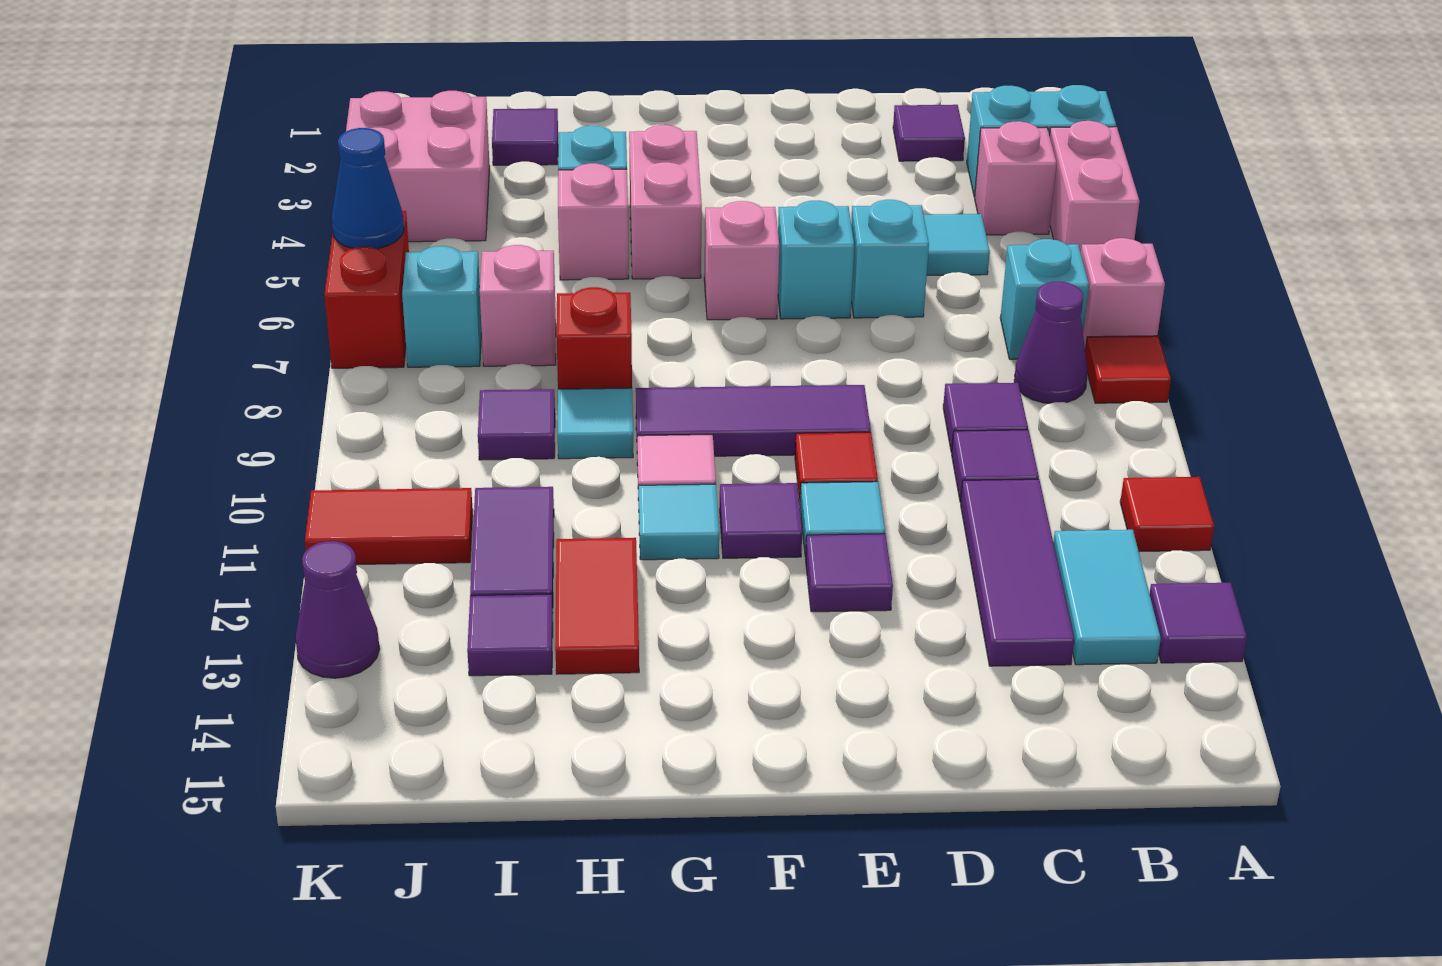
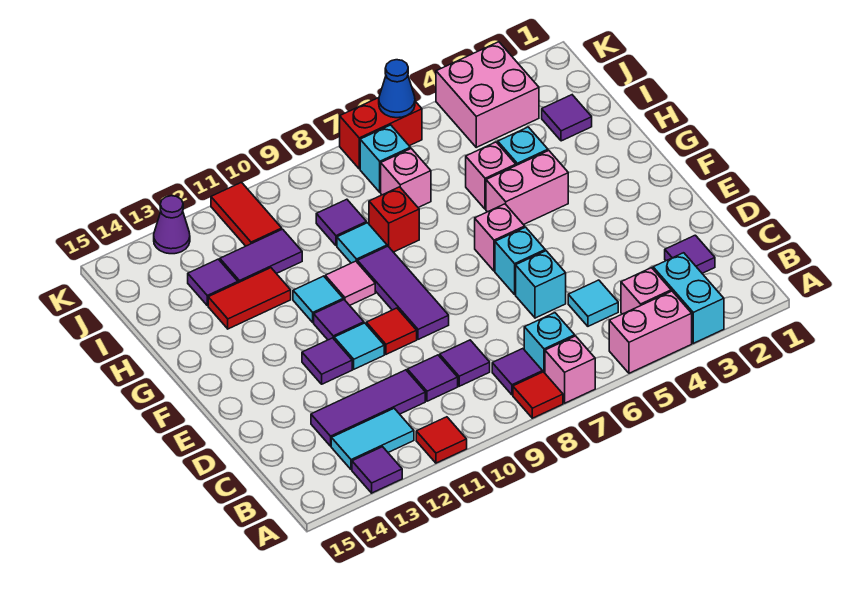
purple cone B8 level 1 -> purple tile B8 level 1

